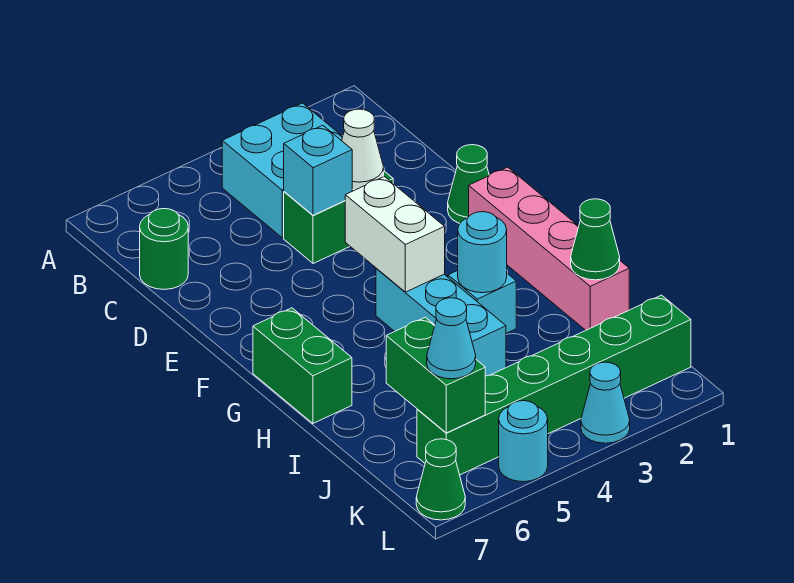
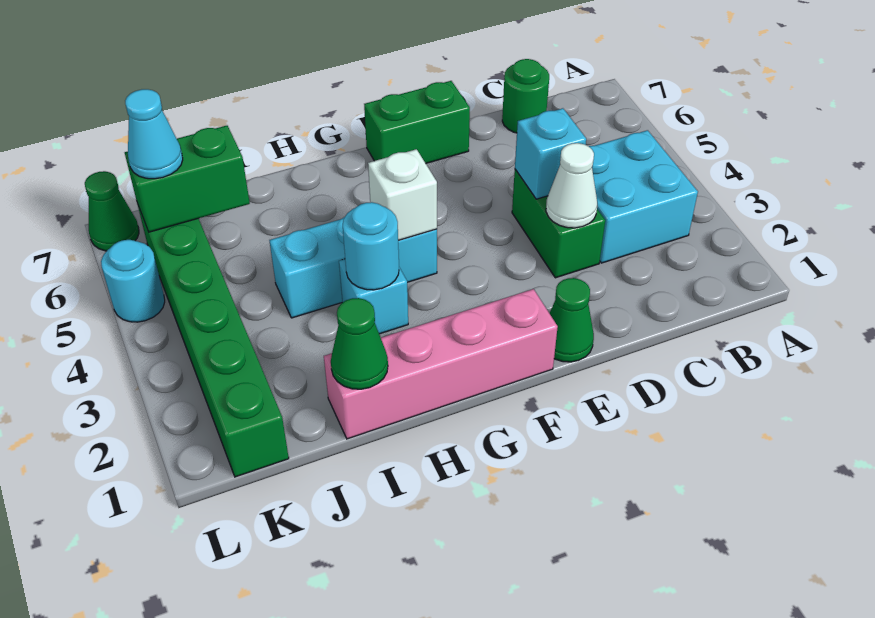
white brick F4:G4 level 2 -> white brick G4 level 2
green brick G7:H7 level 1 -> green brick E7:F7 level 1
cyan cone L3 level 1 -> none

